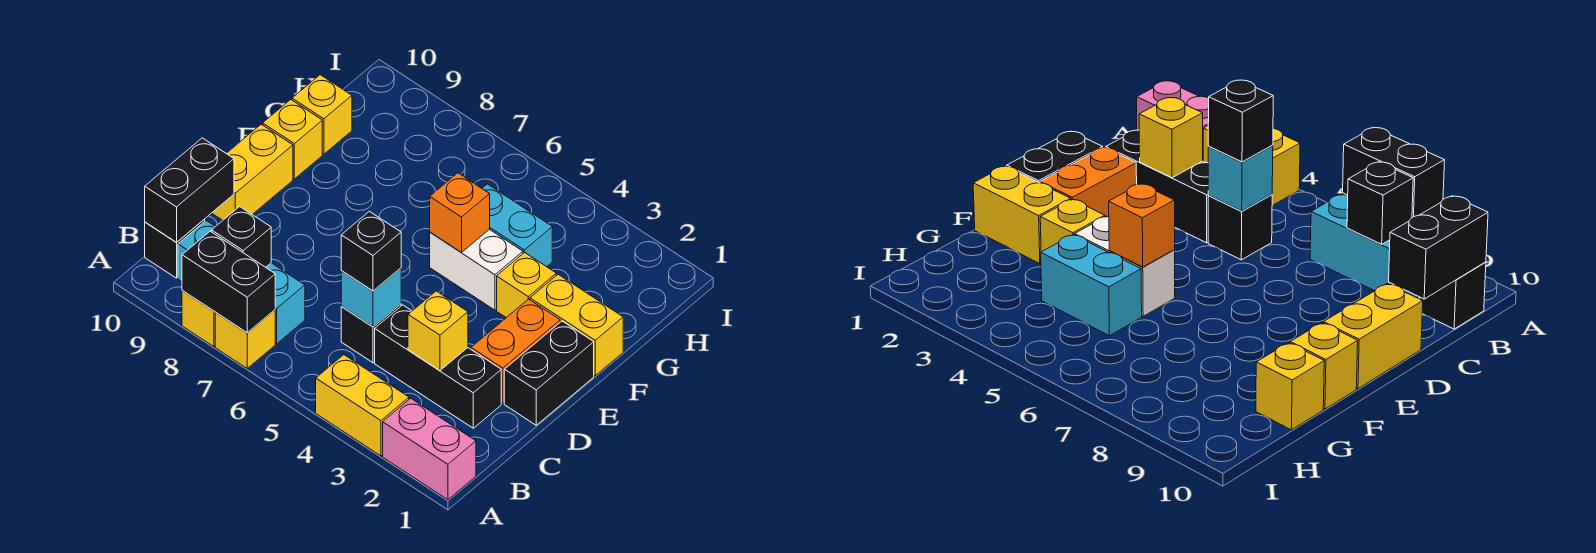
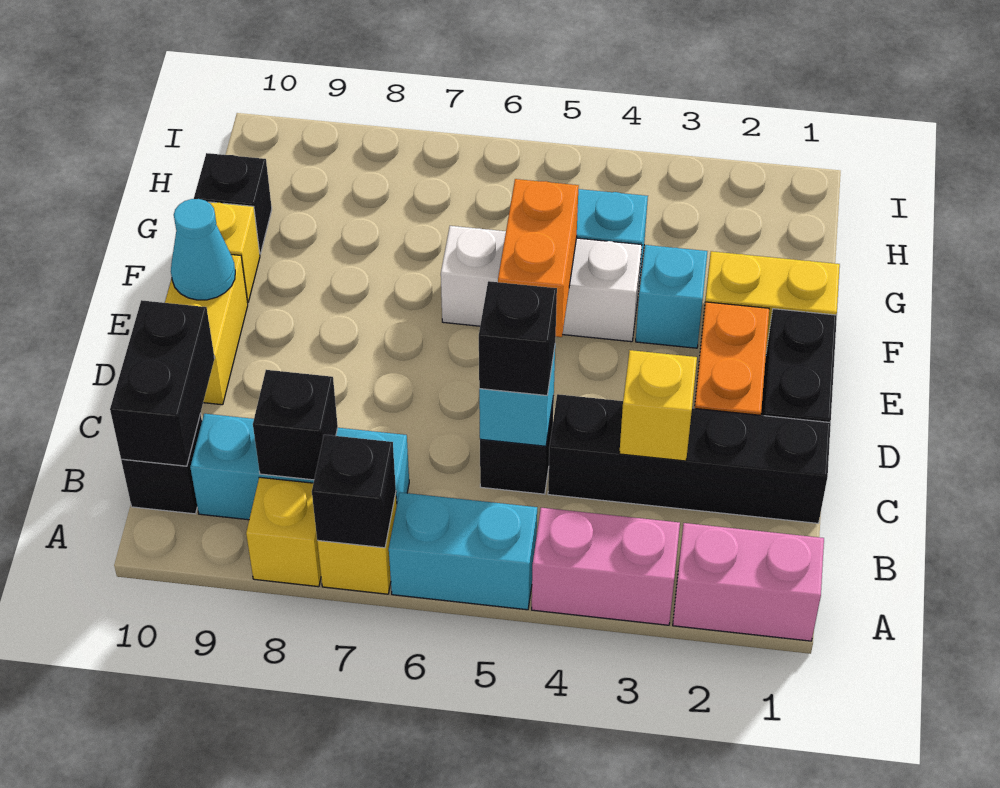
yellow brick A3:A4 level 1 -> pink brick A3:A4 level 1
none -> cyan brick A5:A6 level 1
black brick A7:A8 level 2 -> black brick A7 level 2
black brick C2:C4 level 1 -> black brick C1:C4 level 1
none -> cyan cone E10 level 2
yellow brick F3 level 1 -> cyan brick F3 level 1
white brick F4:F5 level 1 -> white brick F4:F6 level 1
orange brick F5 level 2 -> orange brick E5:F5 level 2
yellow brick G10 level 1 -> black brick G10 level 1

